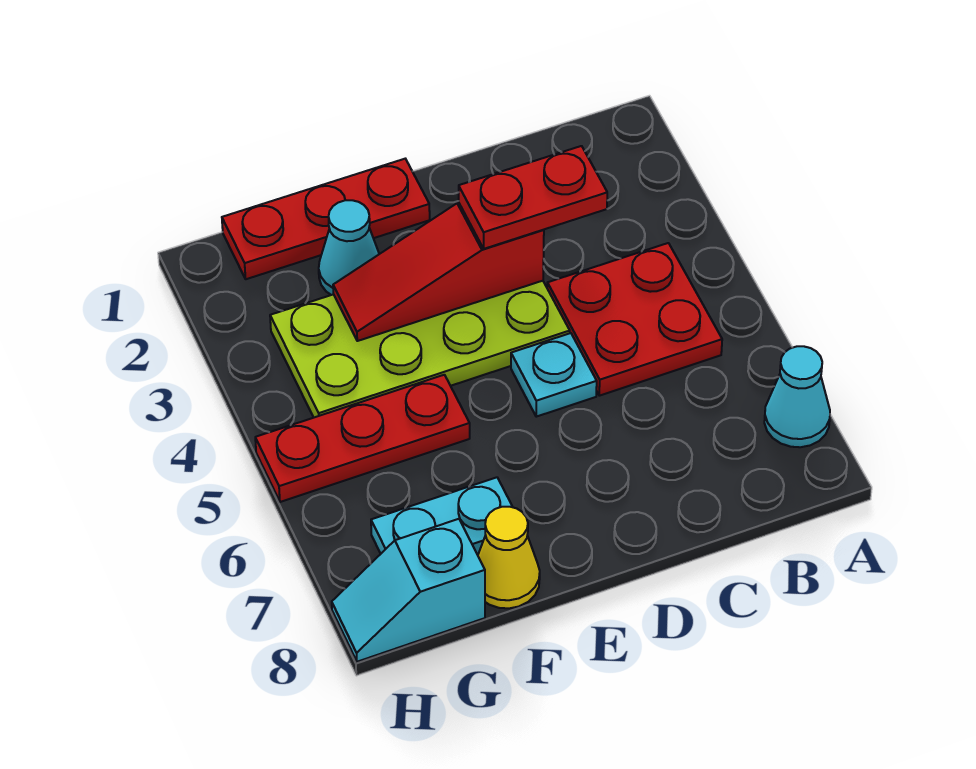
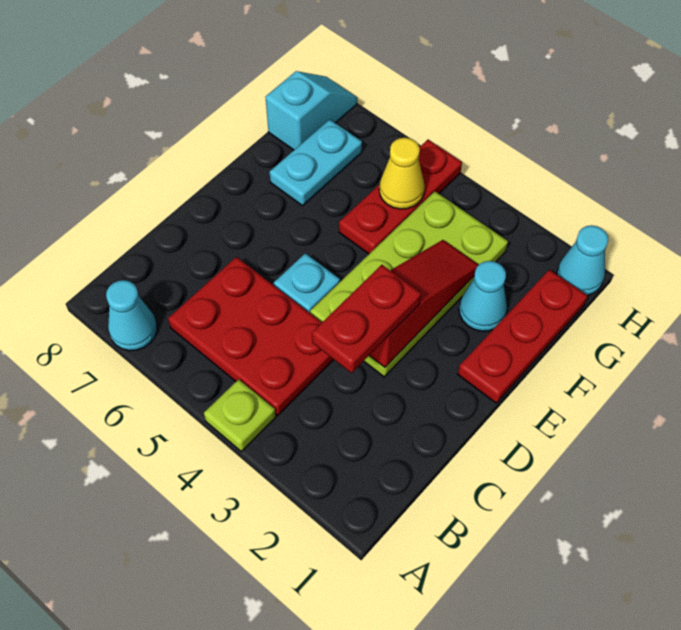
none -> lime plate A4 level 1
red plate B4:C5 level 1 -> red plate B4:C6 level 1
yellow cone F8 level 1 -> yellow cone G5 level 2
none -> cyan cone H1 level 1

